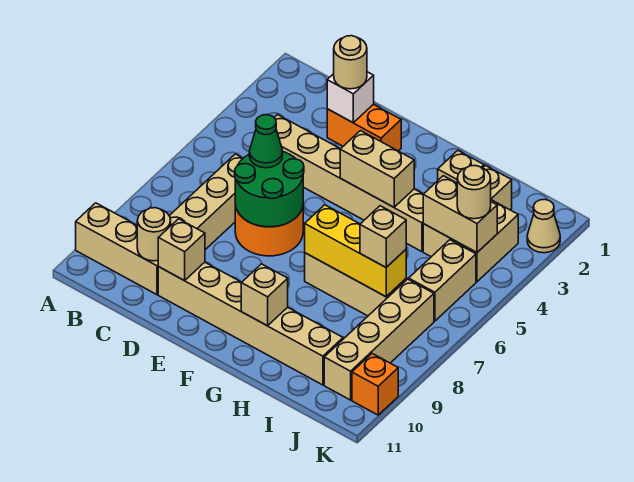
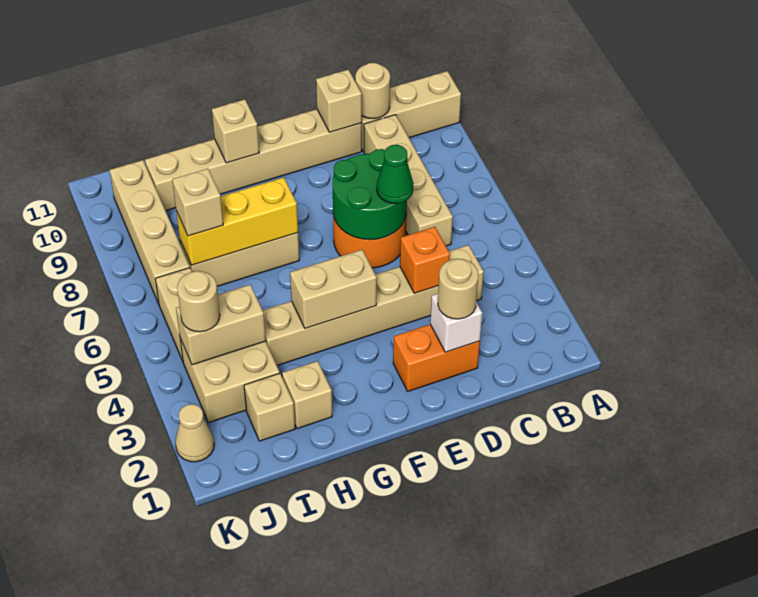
orange brick K10 level 1 -> orange brick D4 level 2

